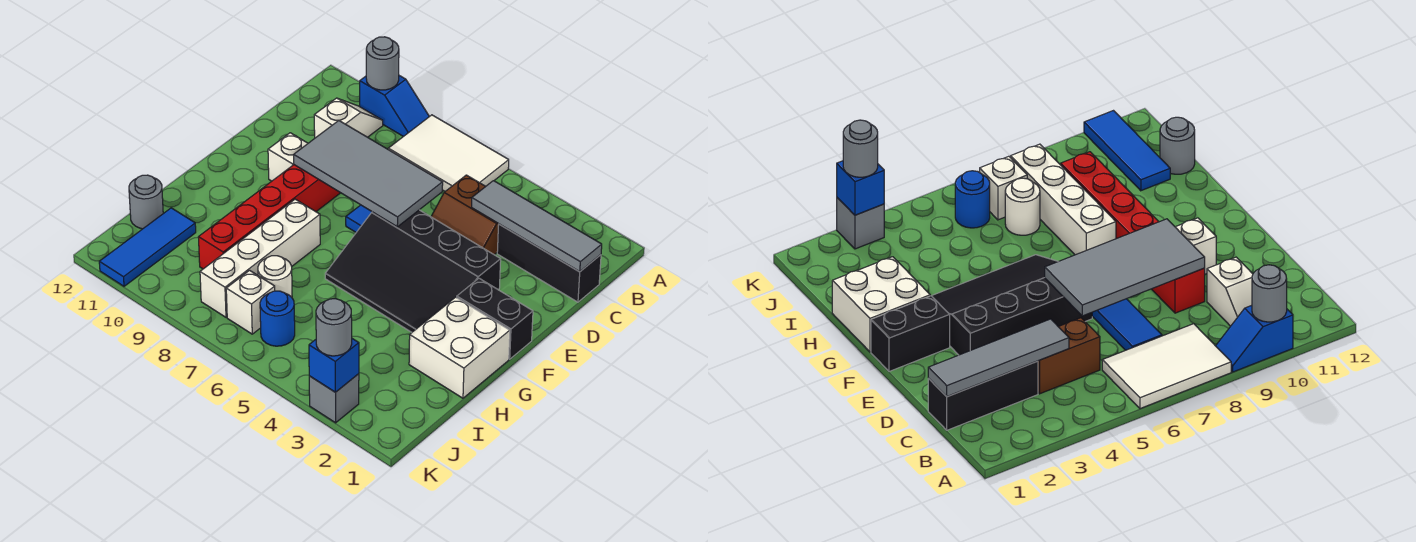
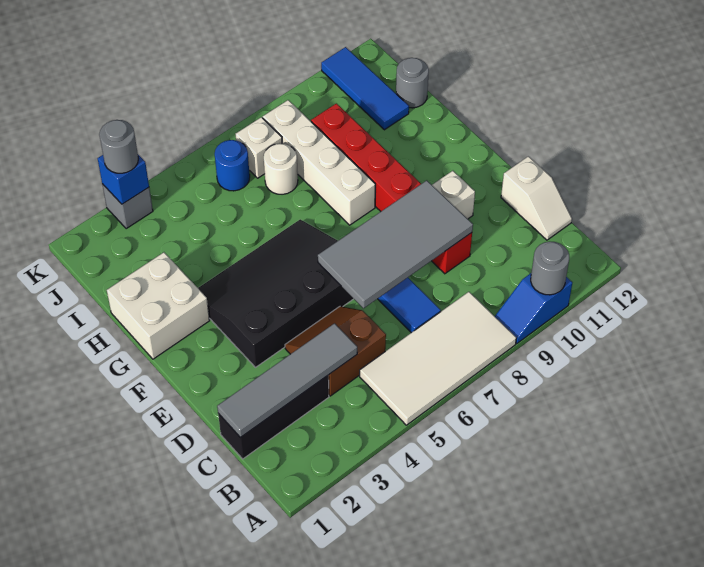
white tile A6:B8 level 1 -> white tile A5:B8 level 1
white slope B10:C10 level 1 top C -> white slope C12:D12 level 1 top D
black brick F1:F2 level 1 -> none

